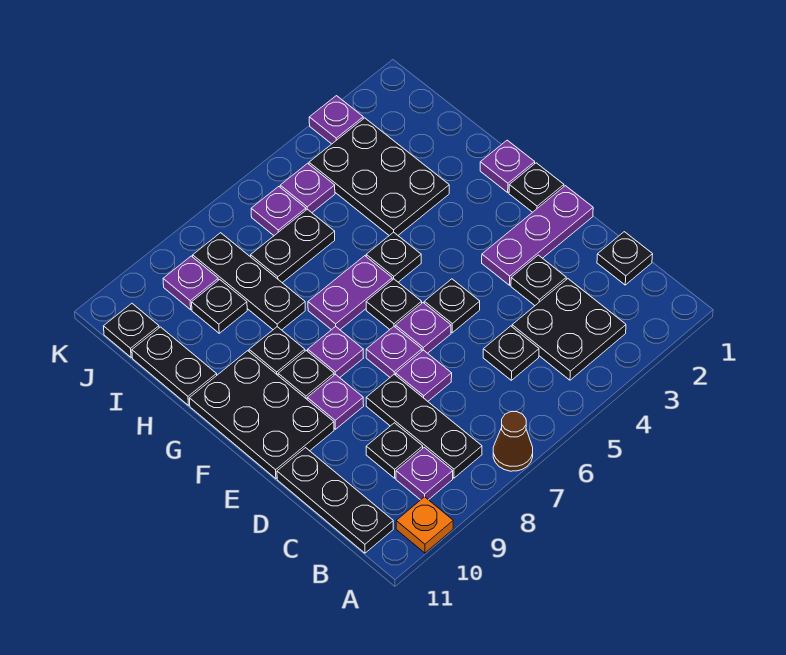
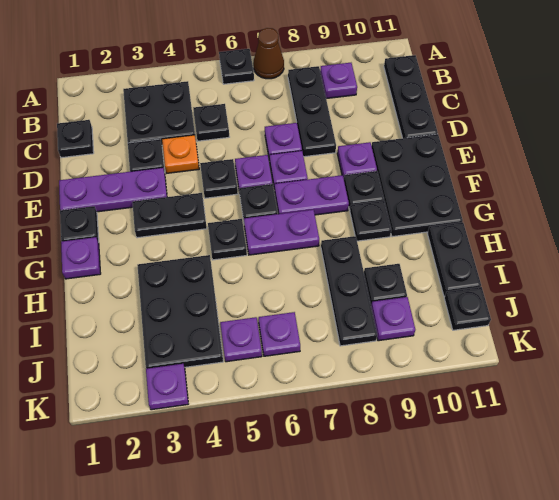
orange plate A10 level 1 -> orange plate D4 level 1
black plate C9 level 1 -> black plate A6 level 1
purple plate F8 level 1 -> purple plate F7:F8 level 1
black plate I6:I7 level 1 -> black plate F3:F4 level 1

